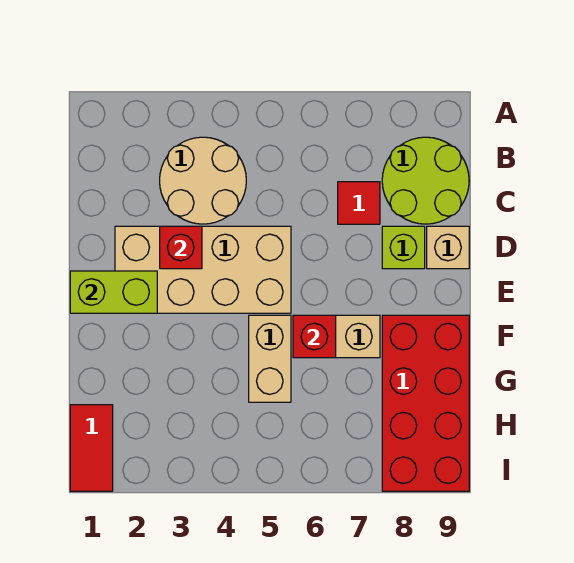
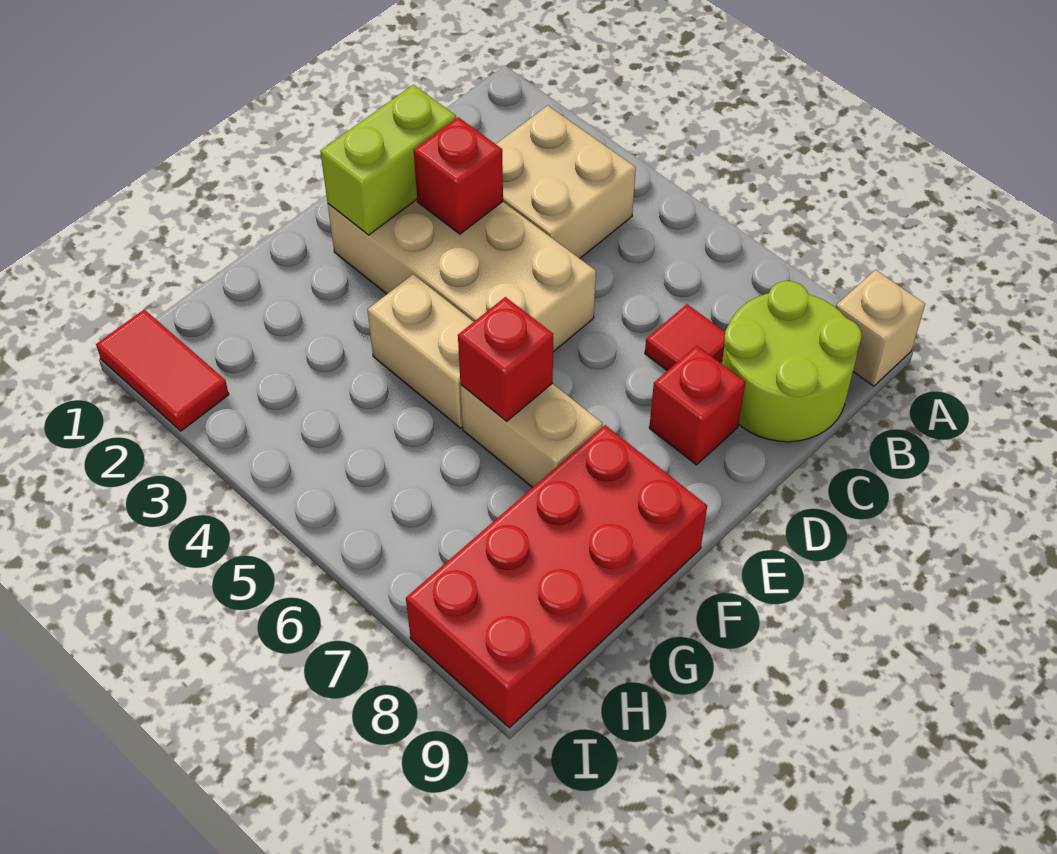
tan round brick B3:C4 level 1 -> tan brick B3:C4 level 1
lime brick D8 level 1 -> red brick D8 level 1
tan brick D9 level 1 -> tan brick A9 level 1
lime brick E1:E2 level 2 -> lime brick D2:E2 level 2
tan brick F5:G5 level 1 -> tan brick F4:F5 level 1
red tile H1:I1 level 1 -> red tile I1:I2 level 1

